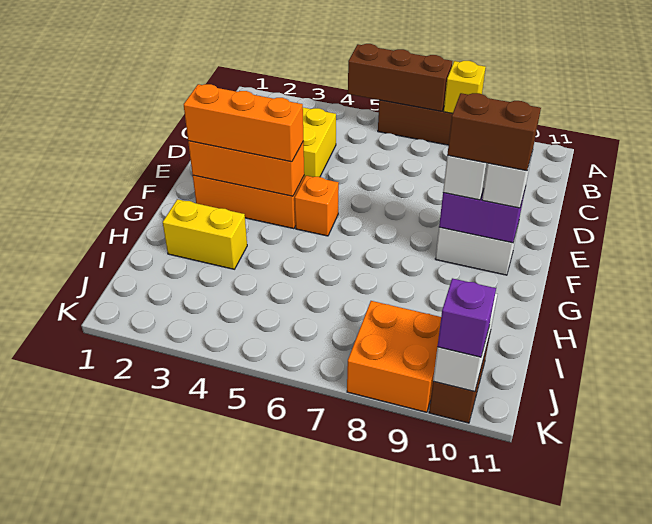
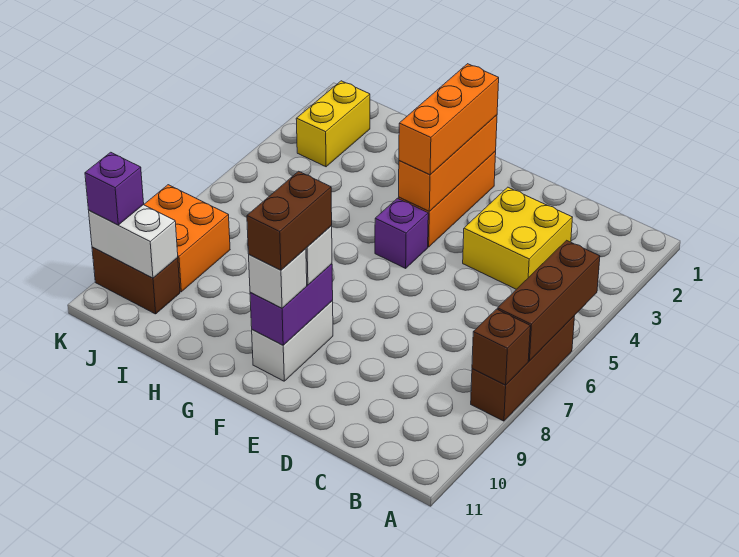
yellow brick A8 level 2 -> brown brick A8 level 2
orange brick F5 level 1 -> purple brick F5 level 1
yellow brick H2:H3 level 1 -> yellow brick J2:J3 level 1

